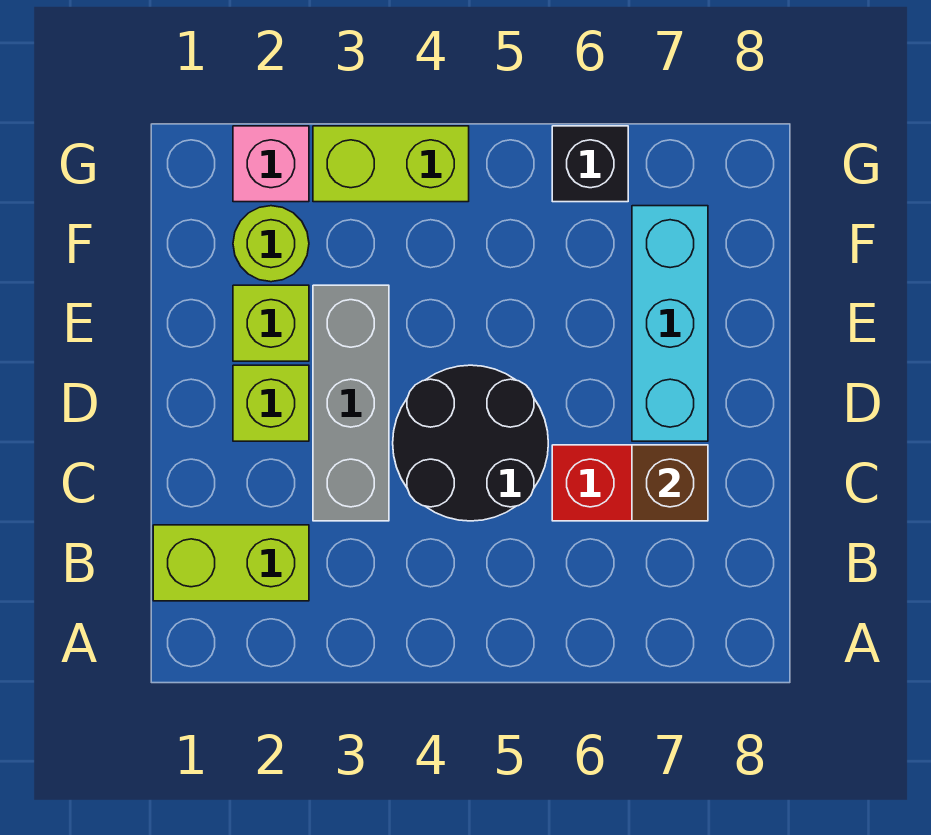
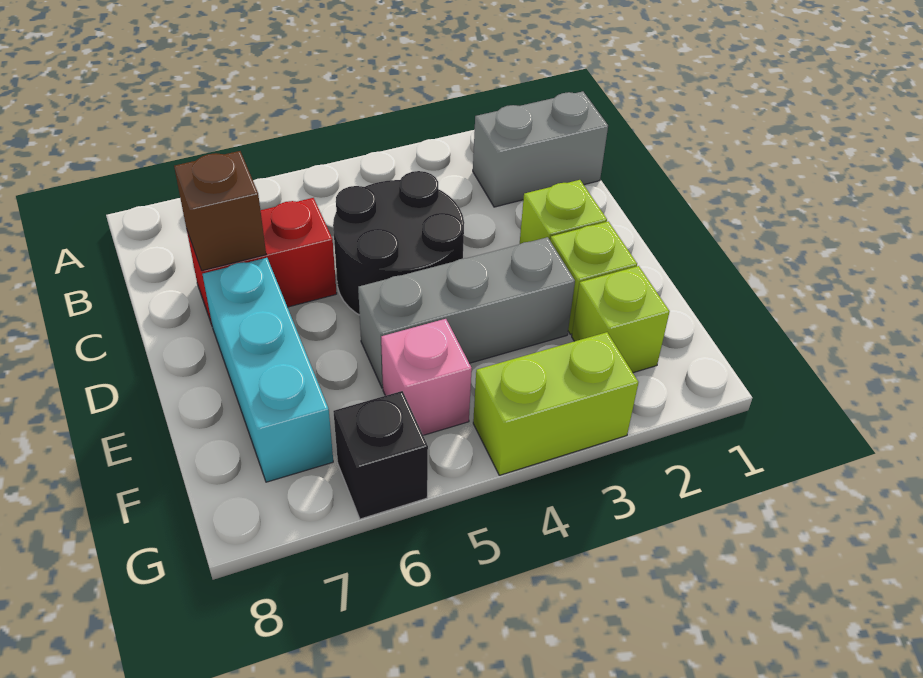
lime brick B1:B2 level 1 -> grey brick B1:B2 level 1
grey brick C3:E3 level 1 -> grey brick E3:E5 level 1
lime round brick F2 level 1 -> lime brick F2 level 1
pink brick G2 level 1 -> pink brick F5 level 1

